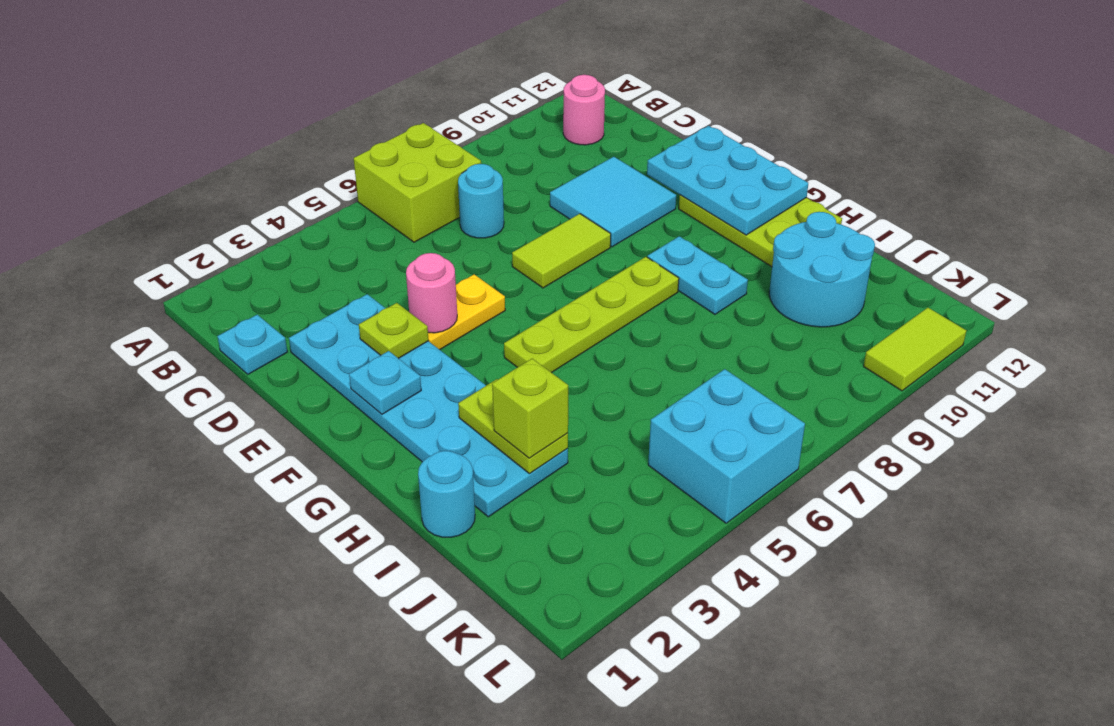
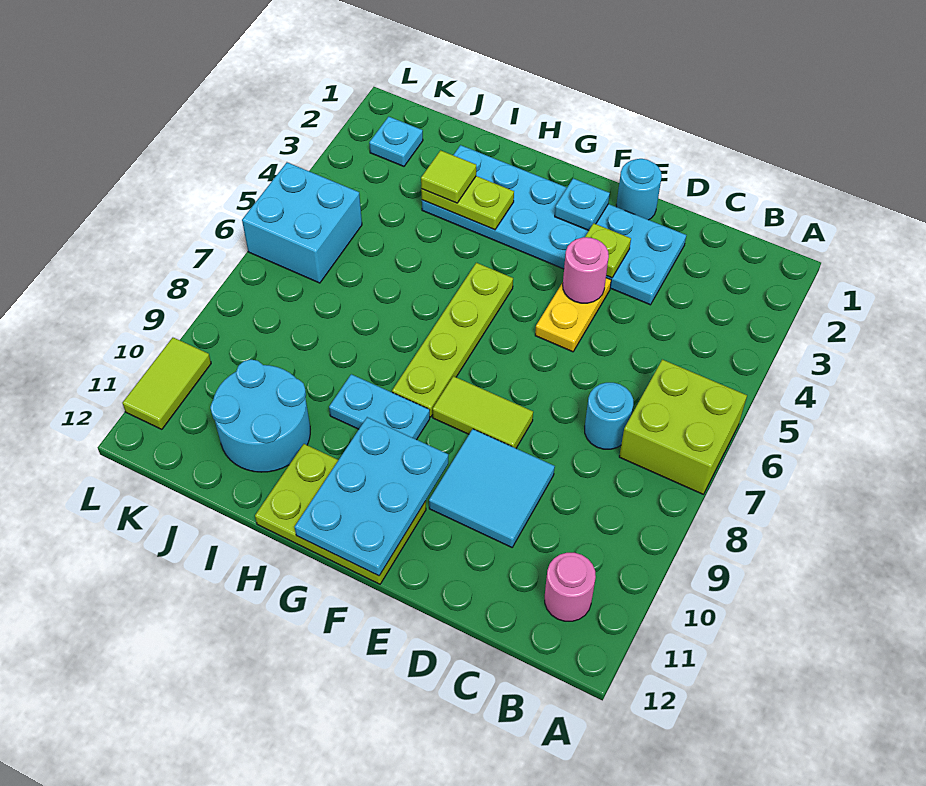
cyan plate C1 level 1 -> cyan plate K2 level 1
lime tile E7:E8 level 1 -> lime tile E8:F8 level 1
cyan plate E11:G12 level 2 -> cyan plate F10:G12 level 2
cyan round brick I1 level 1 -> cyan round brick E1 level 1
lime brick I3 level 3 -> lime tile I3 level 3

